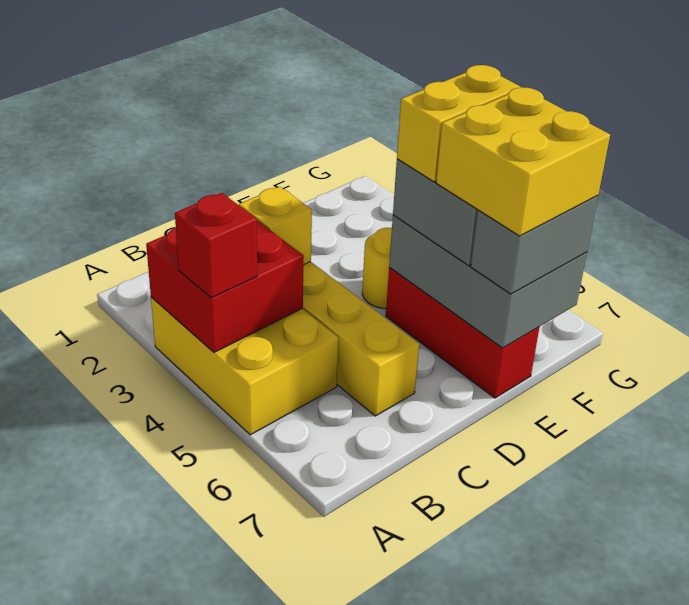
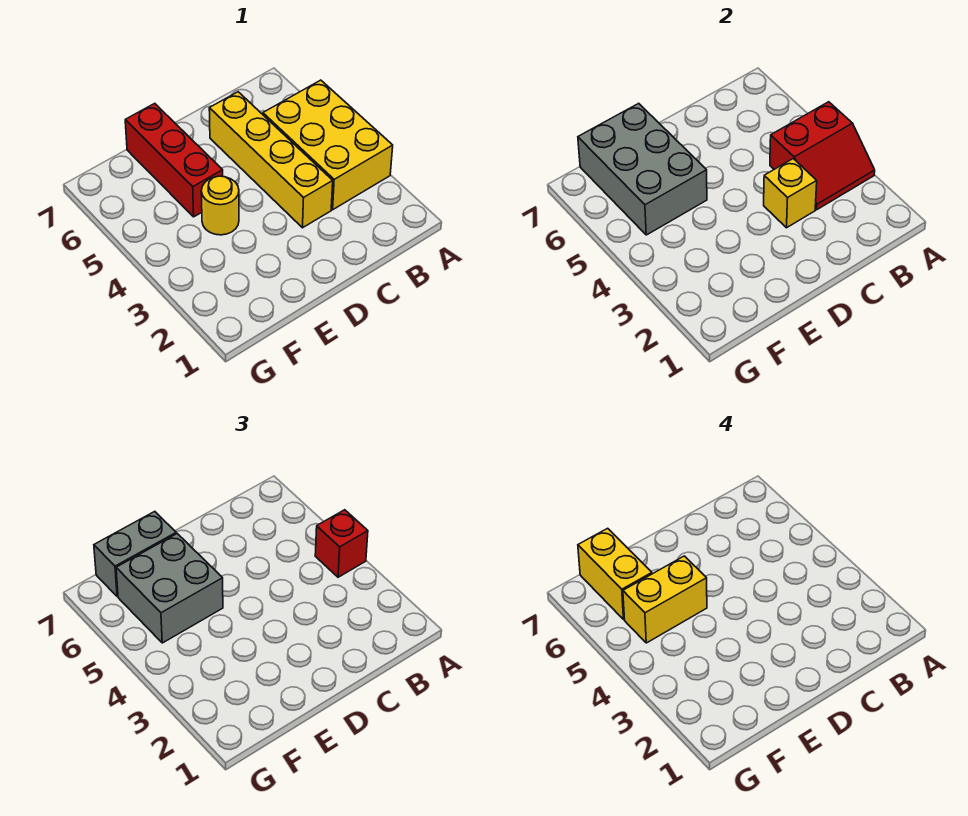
red brick A3:B4 level 2 -> red slope A3:B4 level 2 top 4
yellow brick E6:F7 level 4 -> yellow brick F6:F7 level 4

